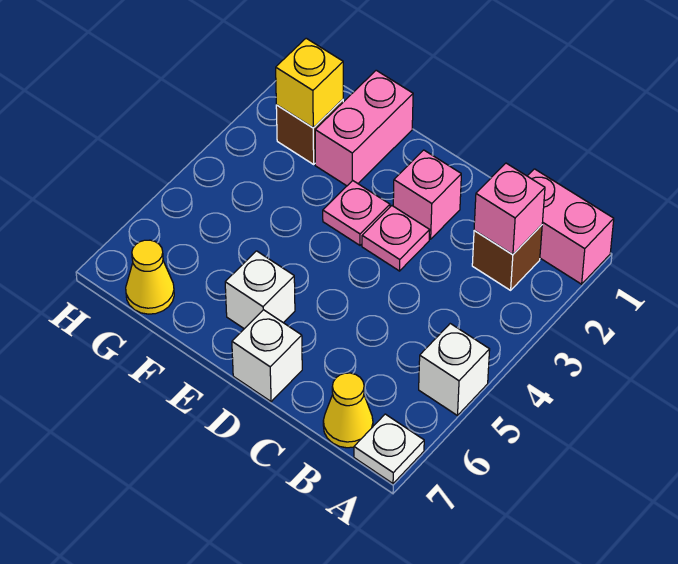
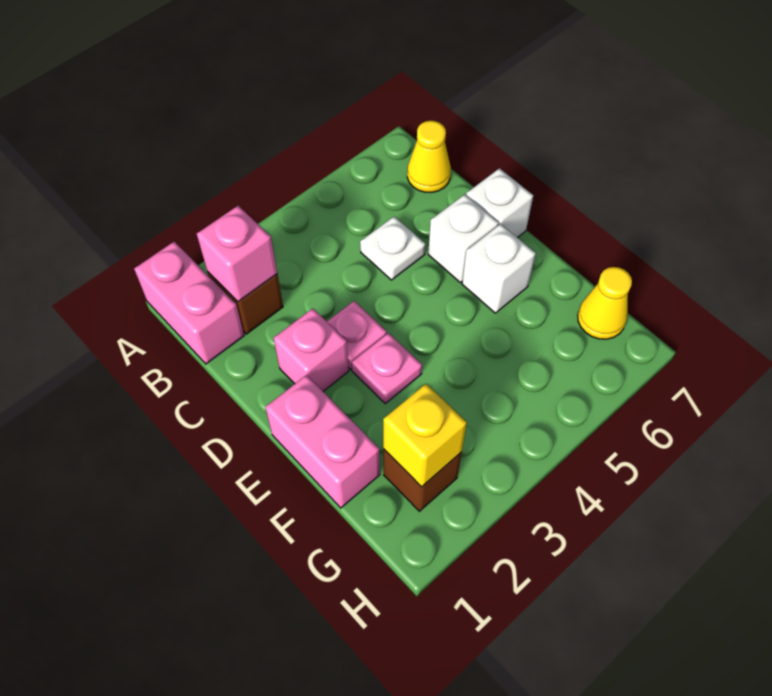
white brick A5 level 1 -> white brick D6 level 1
white plate A7 level 1 -> white plate C5 level 1
pink brick F1:F2 level 1 -> pink brick E1:F1 level 1

